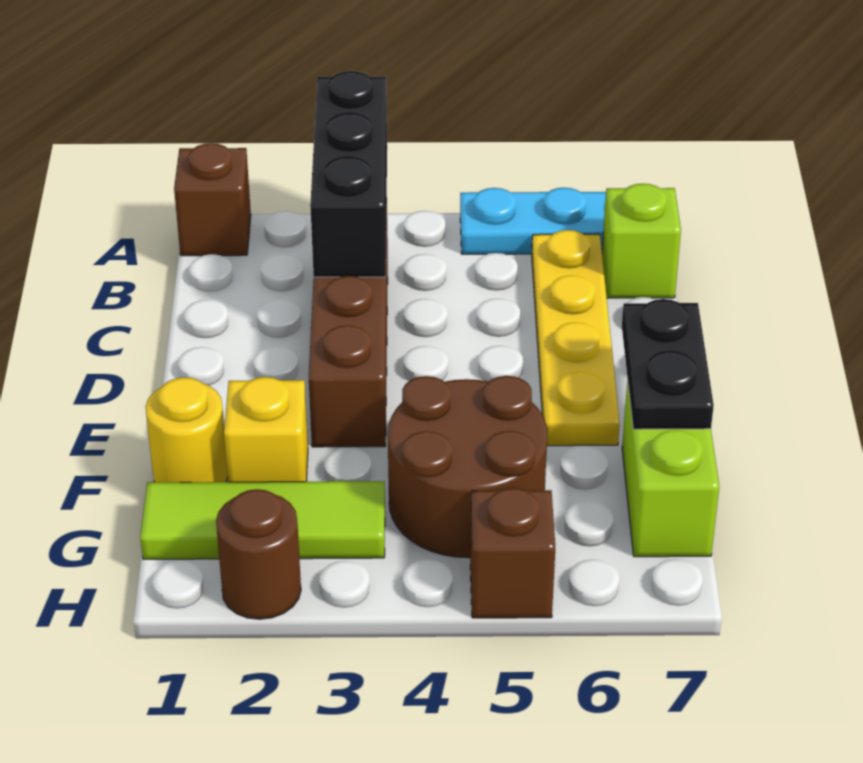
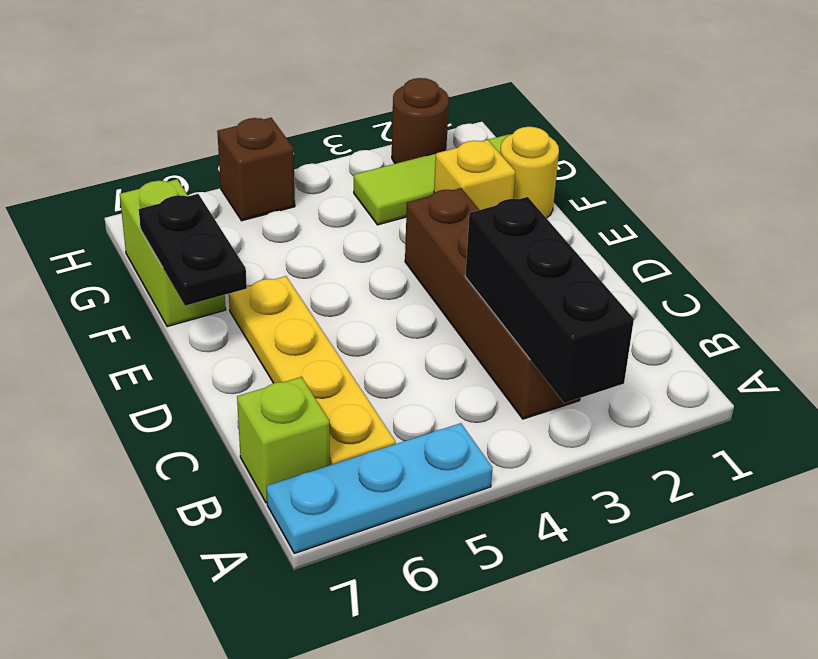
brown brick A1 level 1 -> none
brown round brick F4:G5 level 1 -> none

